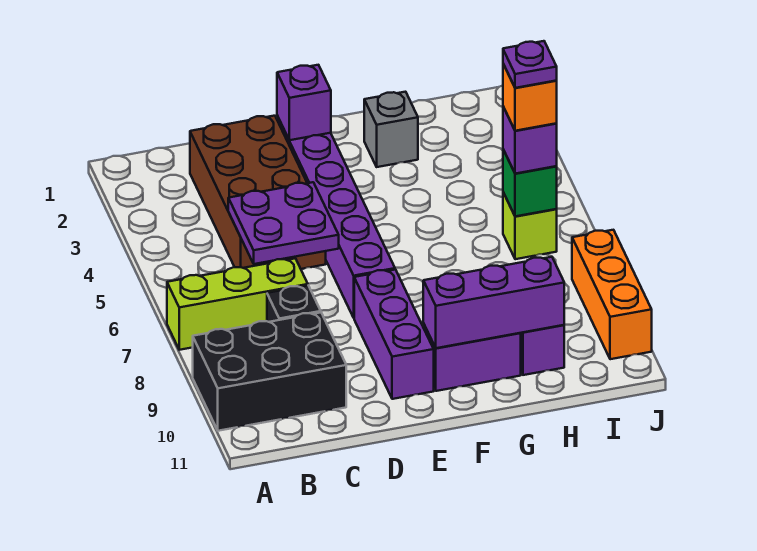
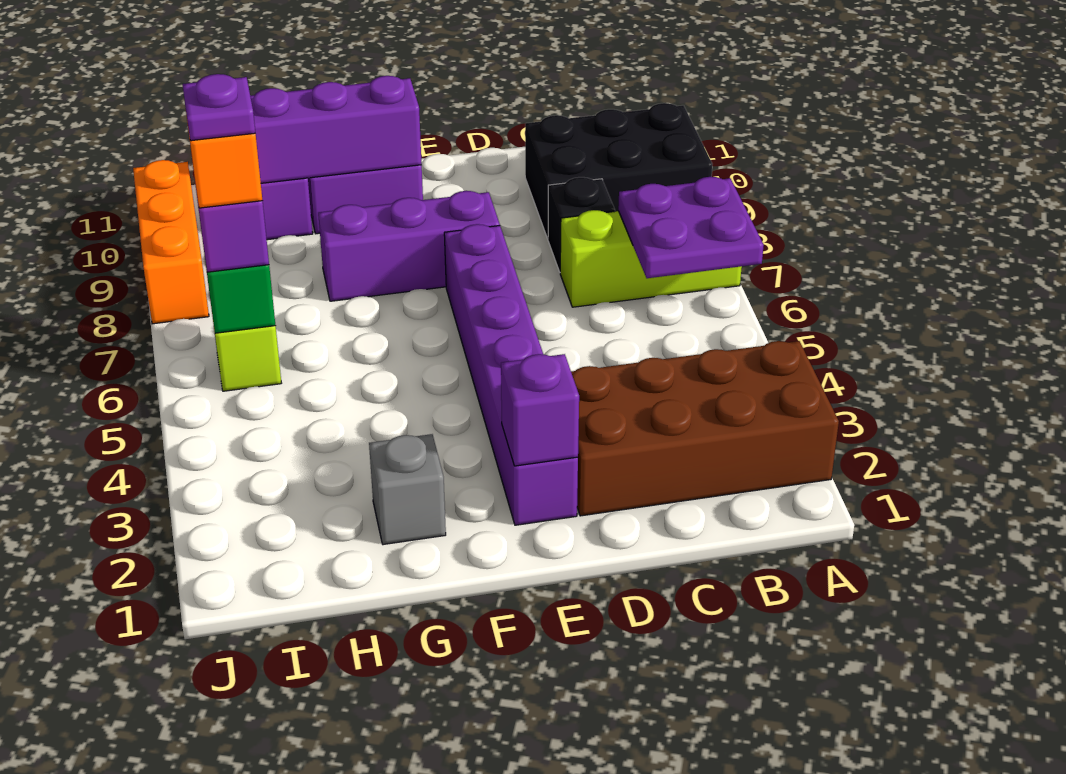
brown brick C2:D5 level 1 -> brown brick A2:D3 level 1
purple plate C5:D6 level 2 -> purple plate A6:B7 level 2
purple brick E8:E10 level 1 -> purple brick E8:G8 level 1

